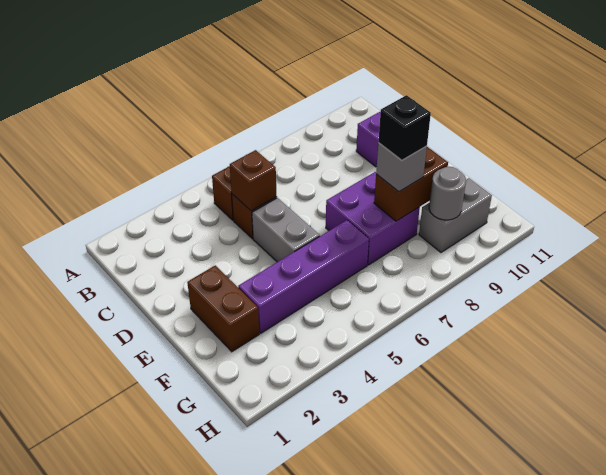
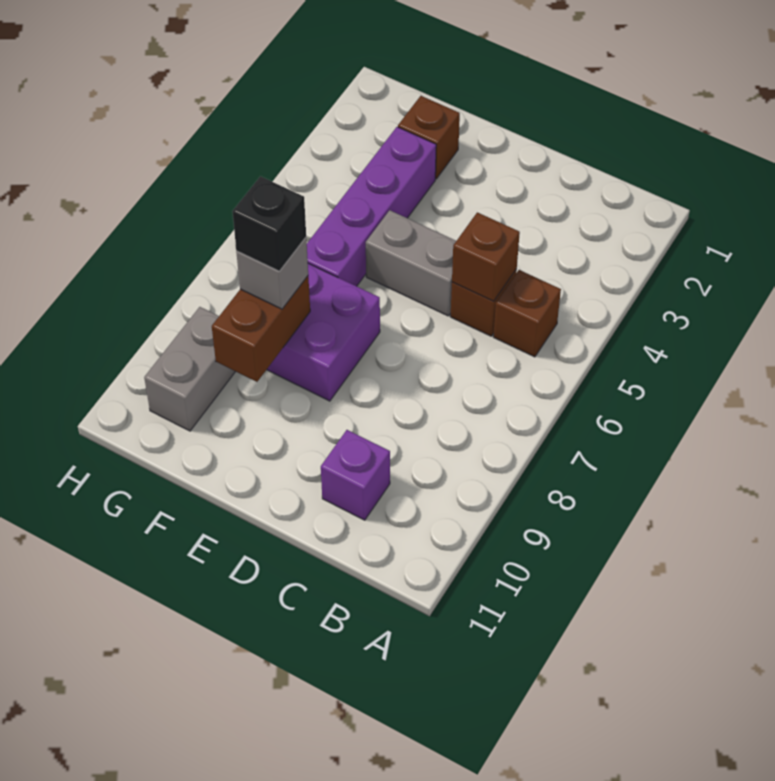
brown brick E2:F2 level 1 -> brown brick F2 level 1
grey round brick G9 level 2 -> none

